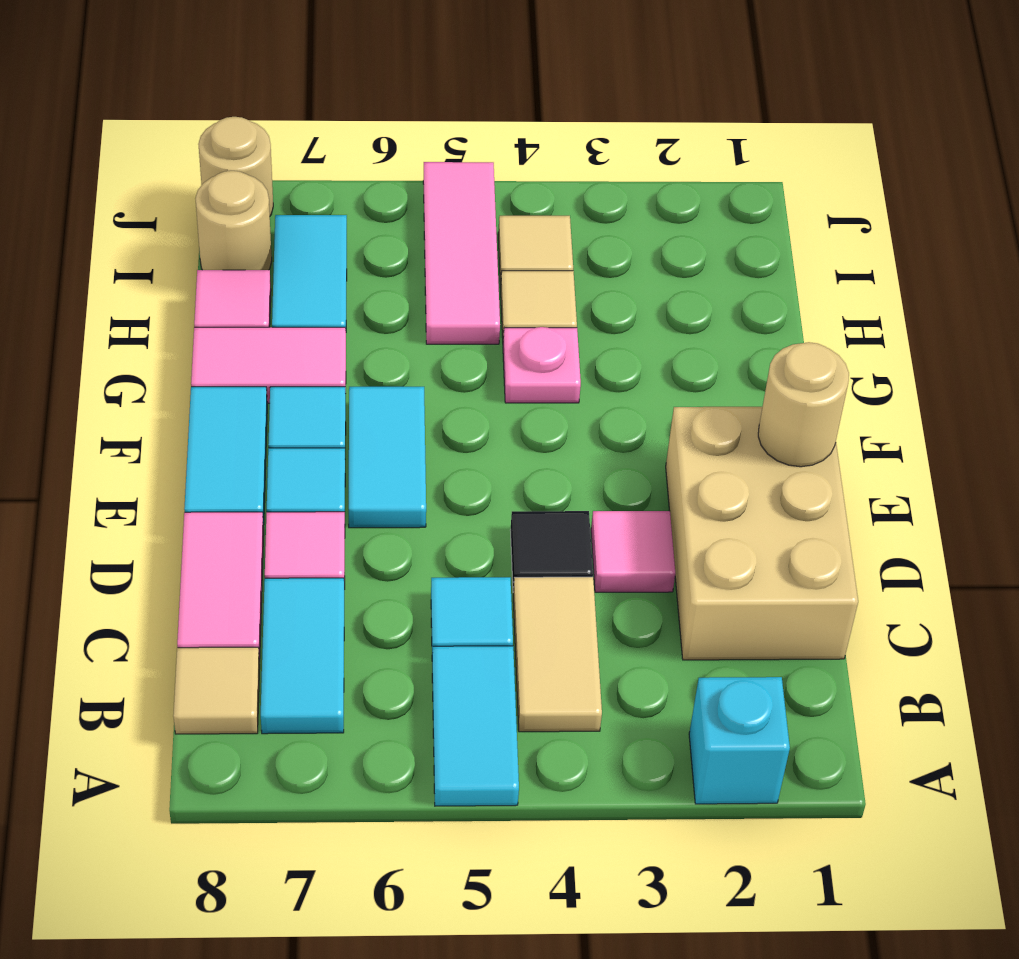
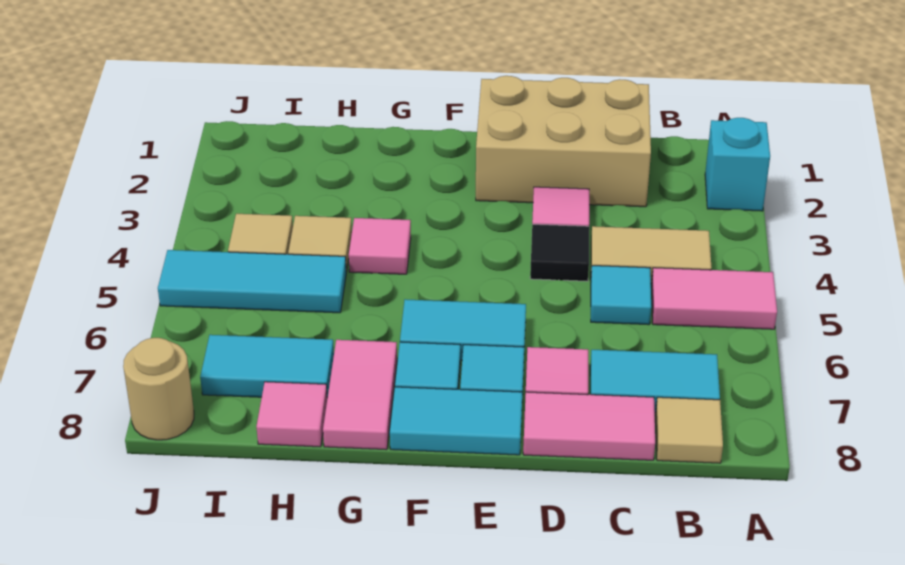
cyan tile A5:B5 level 1 -> pink tile A5:B5 level 1
tan round brick E1 level 2 -> none
pink plate G4 level 1 -> pink tile G4 level 1
pink tile H5:J5 level 1 -> cyan tile H5:J5 level 1
tan round brick I8 level 1 -> none

